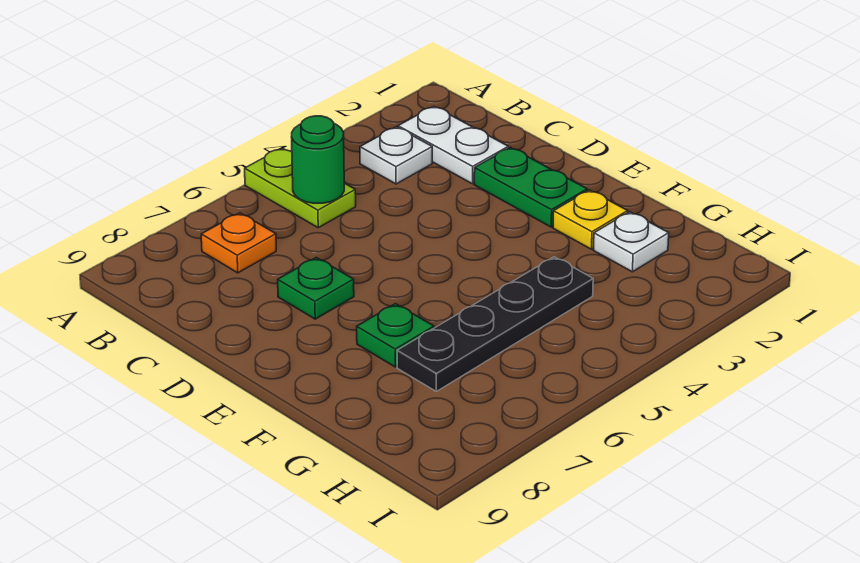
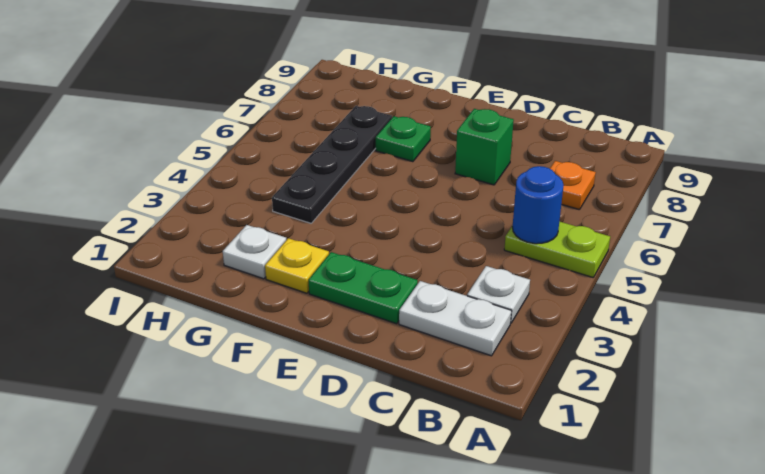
green round brick B5 level 2 -> blue round brick B5 level 2
green plate D7 level 1 -> green brick D7 level 1

